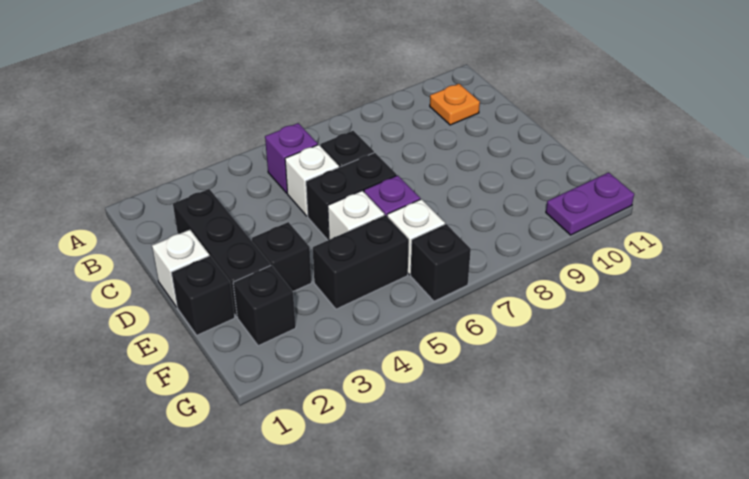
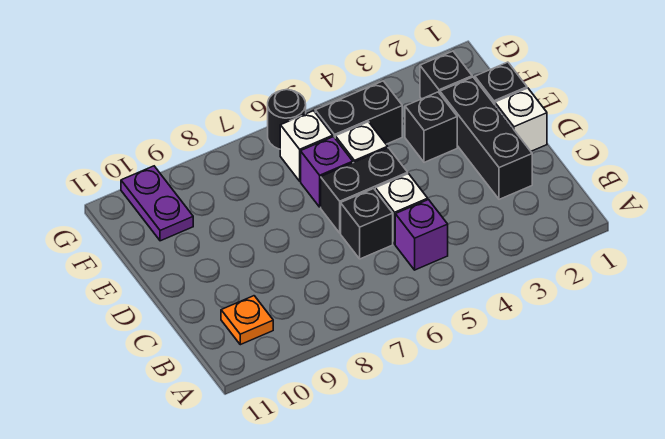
black brick G6 level 1 -> black round brick G6 level 1
purple plate G10:G11 level 1 -> purple plate F10:G10 level 1

